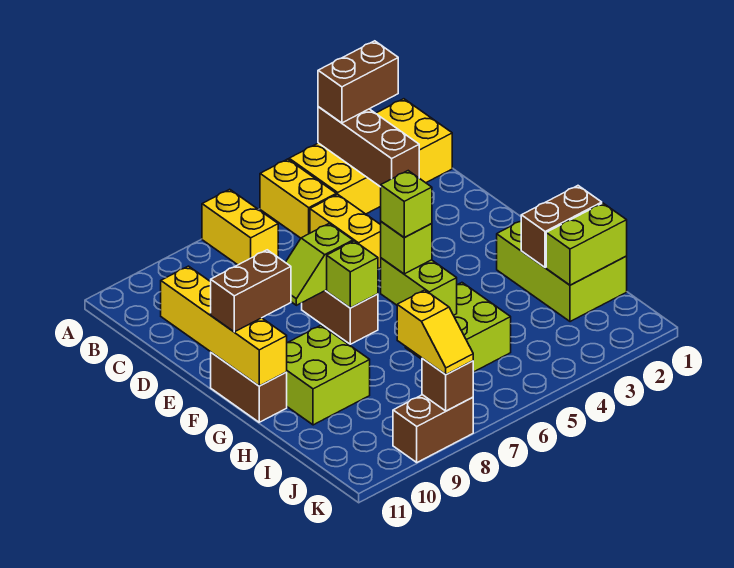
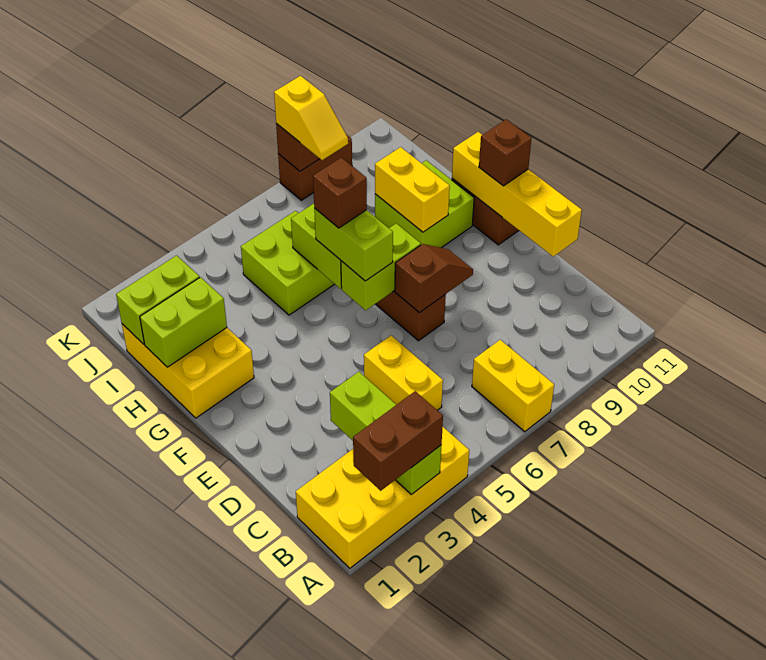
brown brick A3:C3 level 2 -> lime brick A3:C3 level 2
yellow brick A5:B5 level 1 -> yellow brick G9:H9 level 2
lime slope E7:E8 level 2 top 7 -> brown slope E7:E8 level 2 top 7
lime brick F7 level 2 -> lime brick F6:F7 level 2
brown brick F10:F11 level 3 -> brown brick F11 level 3
lime brick G1:I2 level 1 -> yellow brick G1:I2 level 1
lime brick G6 level 3 -> lime brick F6:G6 level 3
lime brick G6 level 4 -> brown brick G6 level 4
brown brick H1:H2 level 2 -> lime brick H1:H2 level 2
yellow slope J8:K8 level 3 top J -> yellow slope J8:K8 level 3 top K

